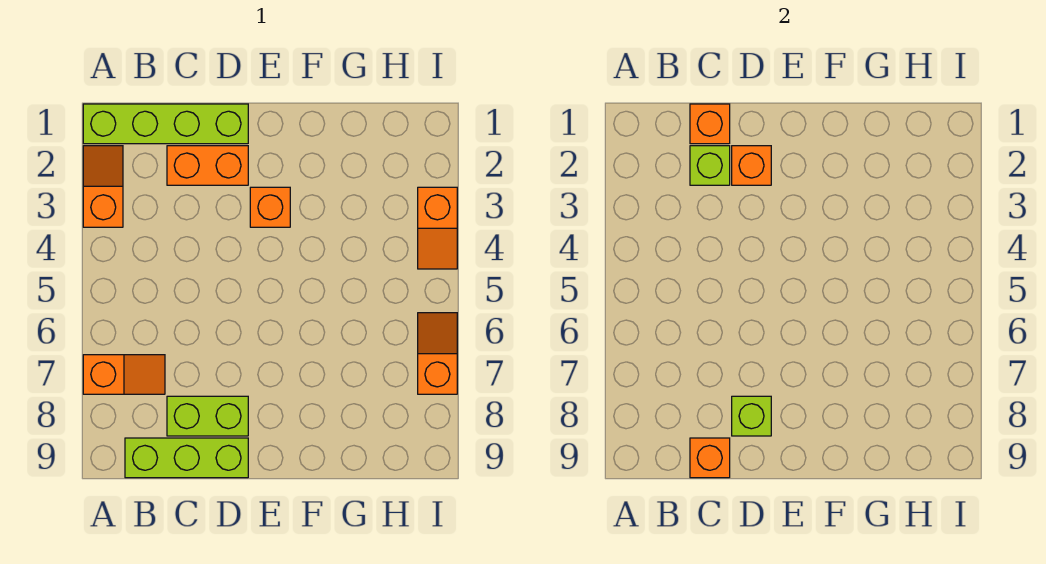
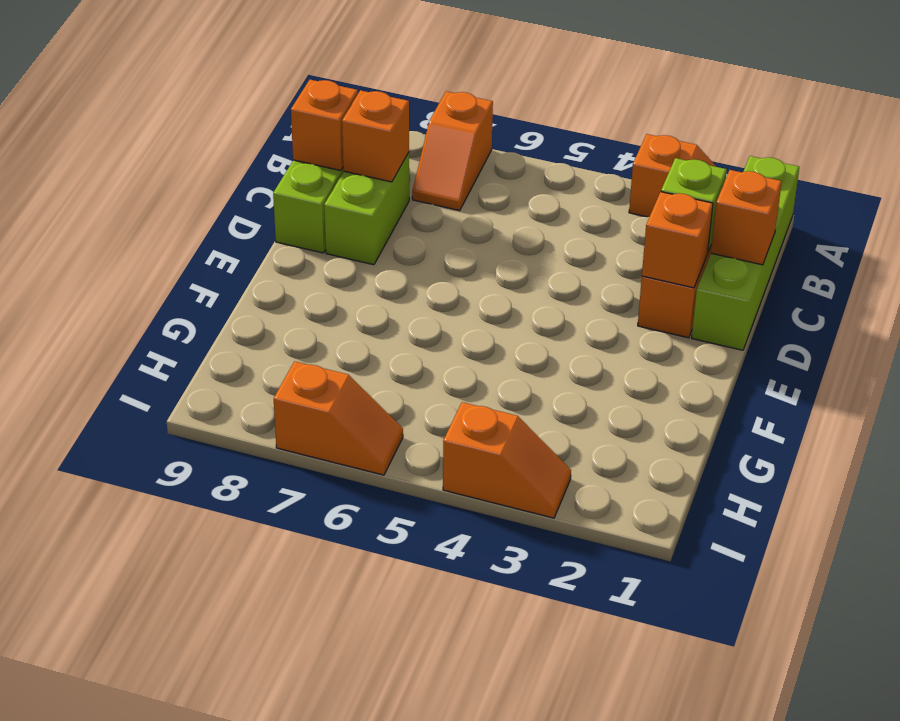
lime brick D8 level 2 -> none
orange brick E3 level 1 -> orange brick C8 level 2
orange slope I3:I4 level 1 top 3 -> orange slope I3:I4 level 1 top 4

